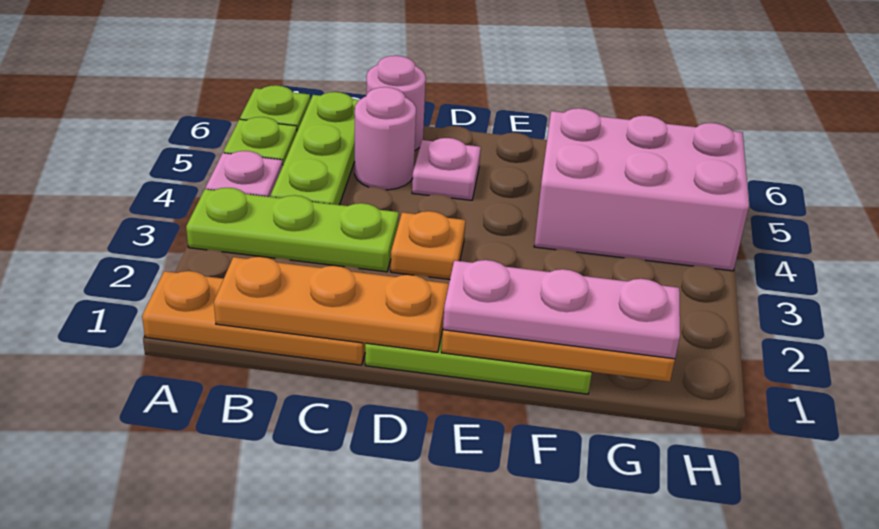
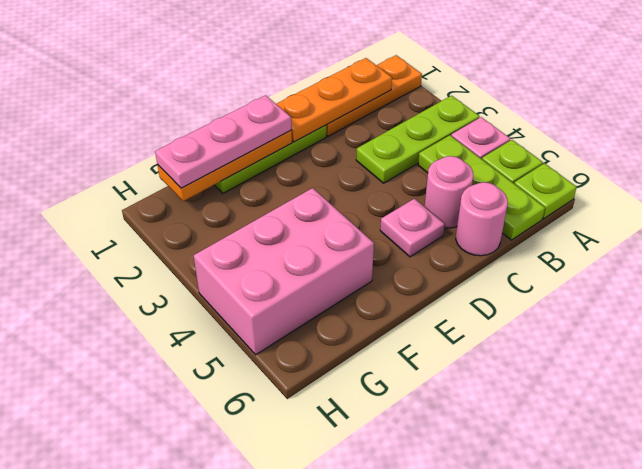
orange plate D3 level 1 -> none

